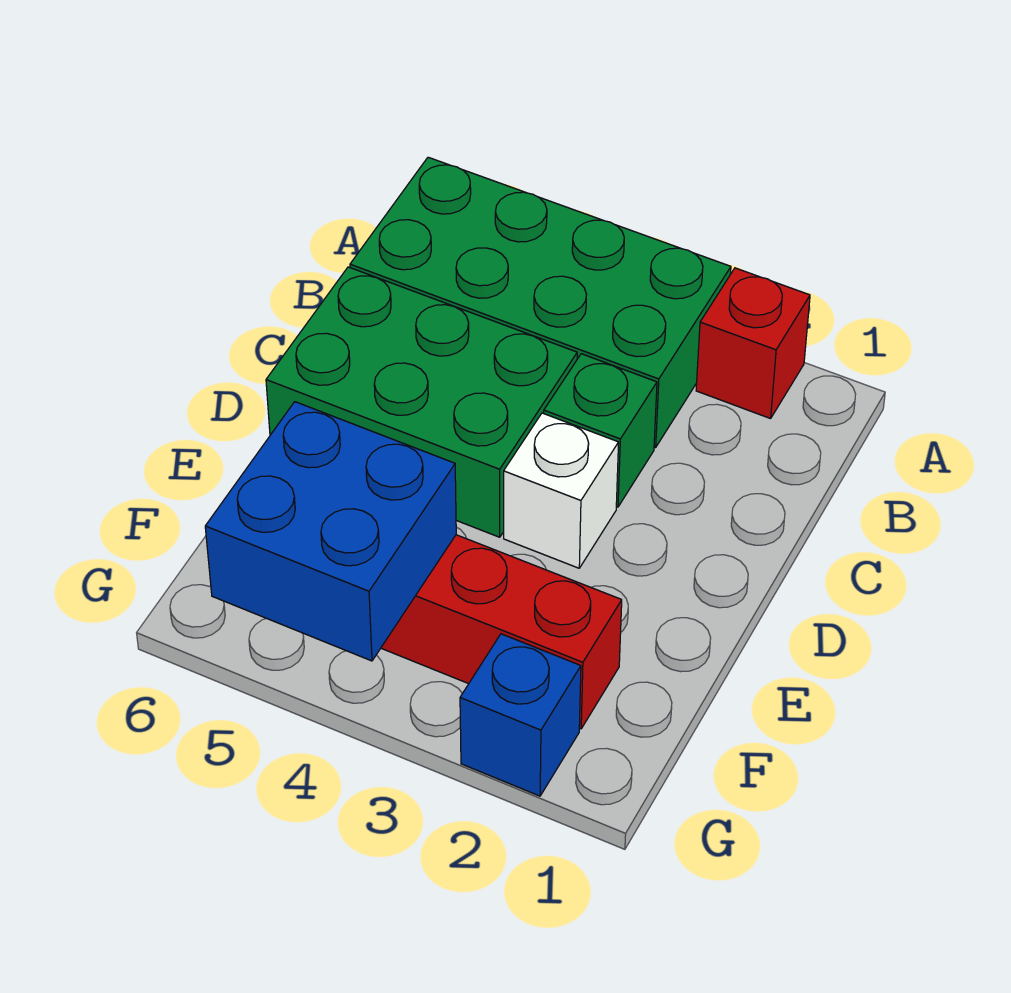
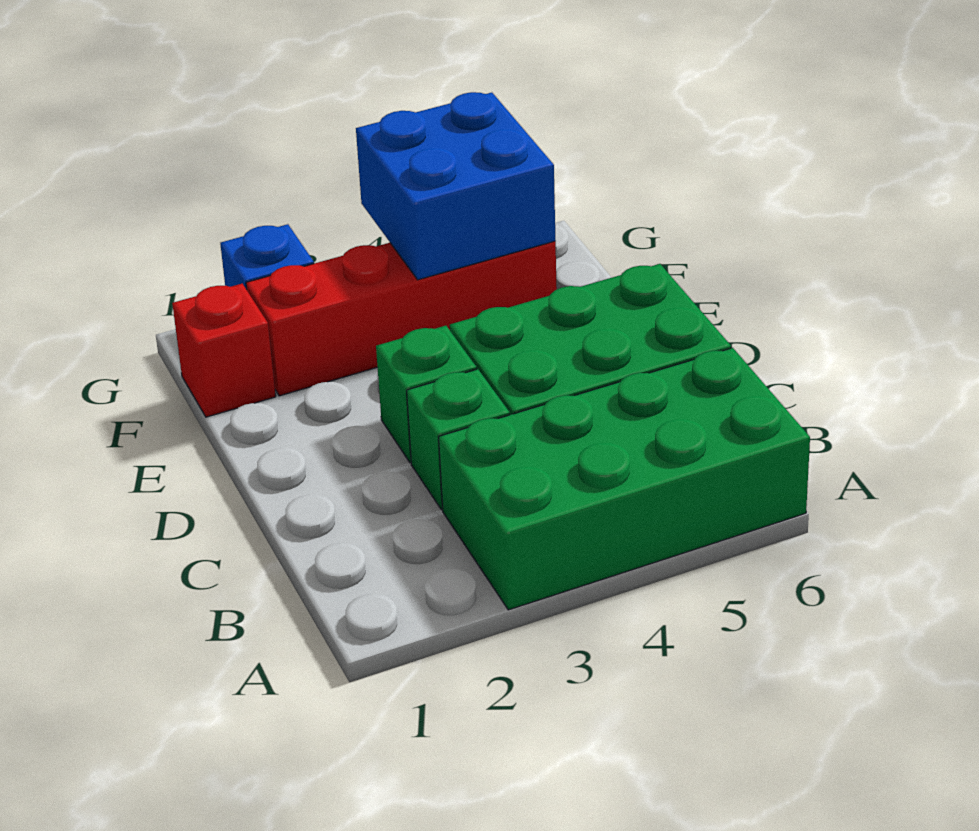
red brick A2 level 1 -> red brick F1 level 1
white brick D3 level 1 -> green brick D3 level 1

